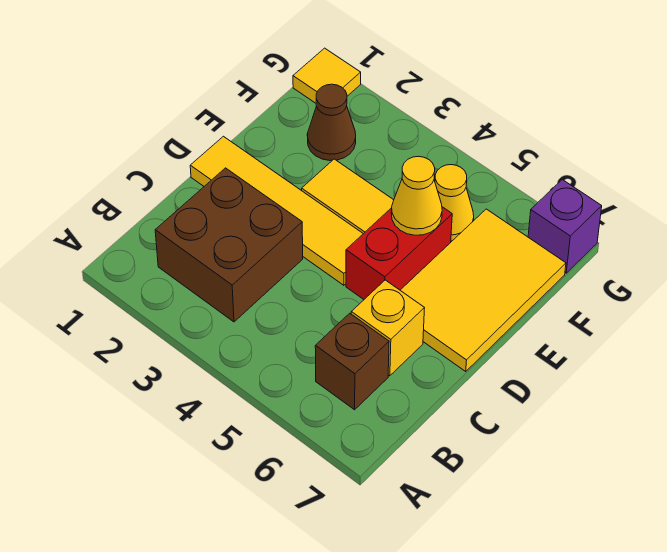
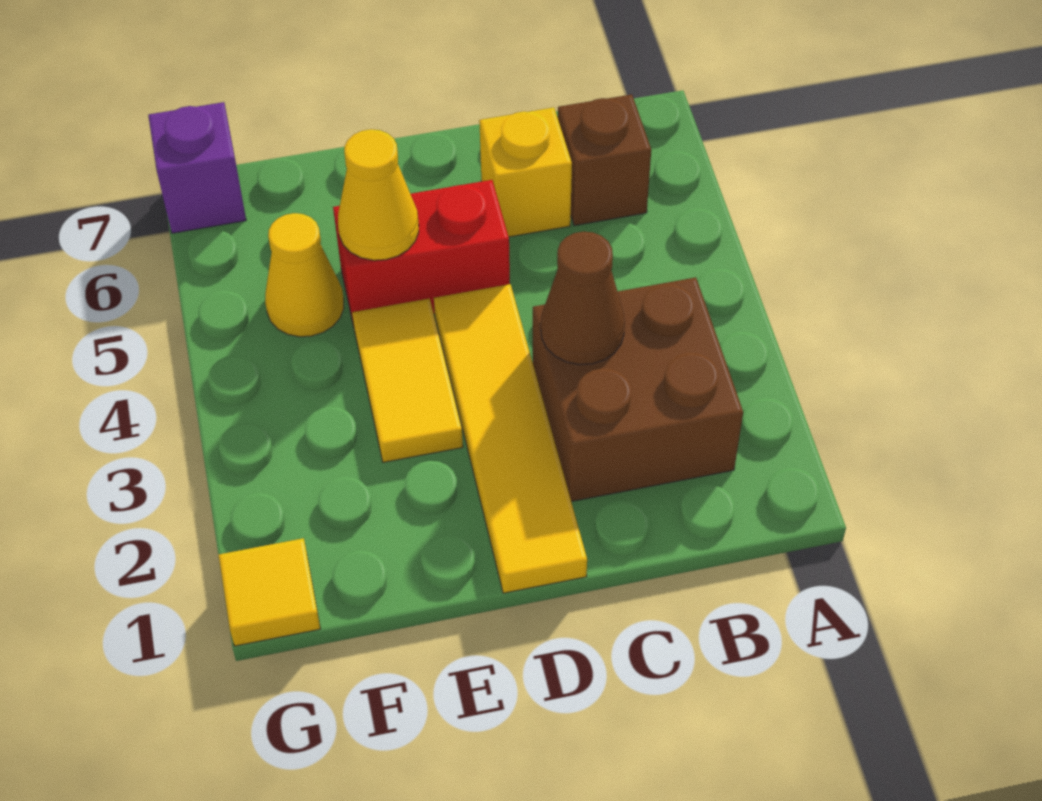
yellow tile D6:F7 level 1 -> none
brown cone F2 level 1 -> brown cone C3 level 2

